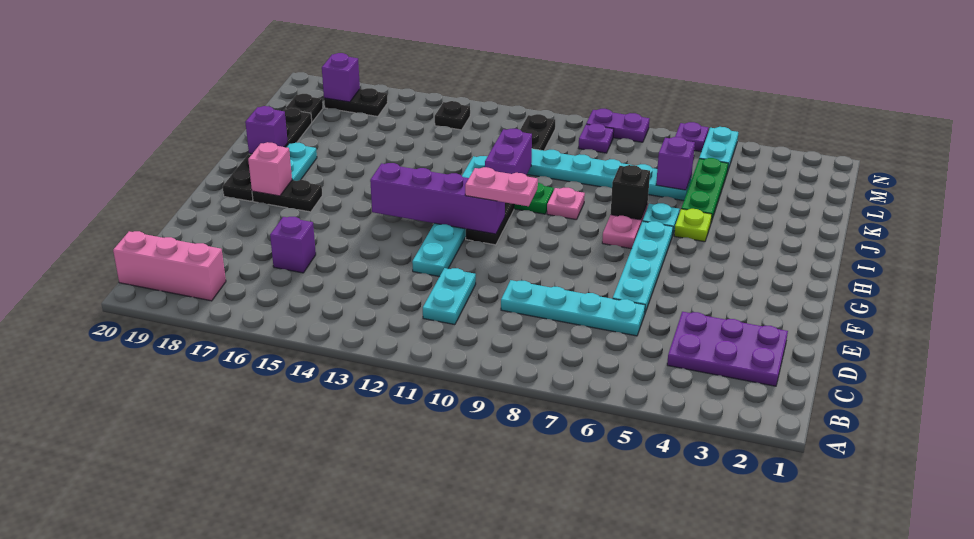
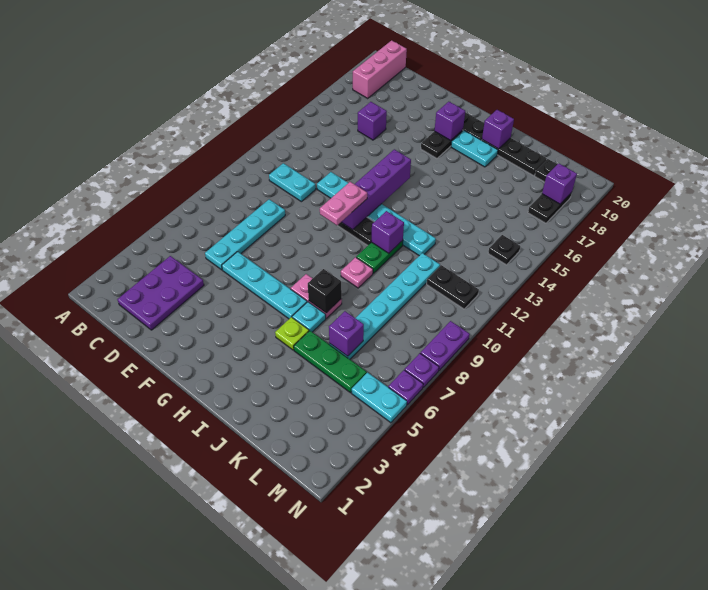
pink brick G18 level 2 -> purple brick G18 level 2
purple brick I11:J11 level 2 -> purple brick I11 level 2
purple plate M9 level 1 -> purple plate N7 level 1

